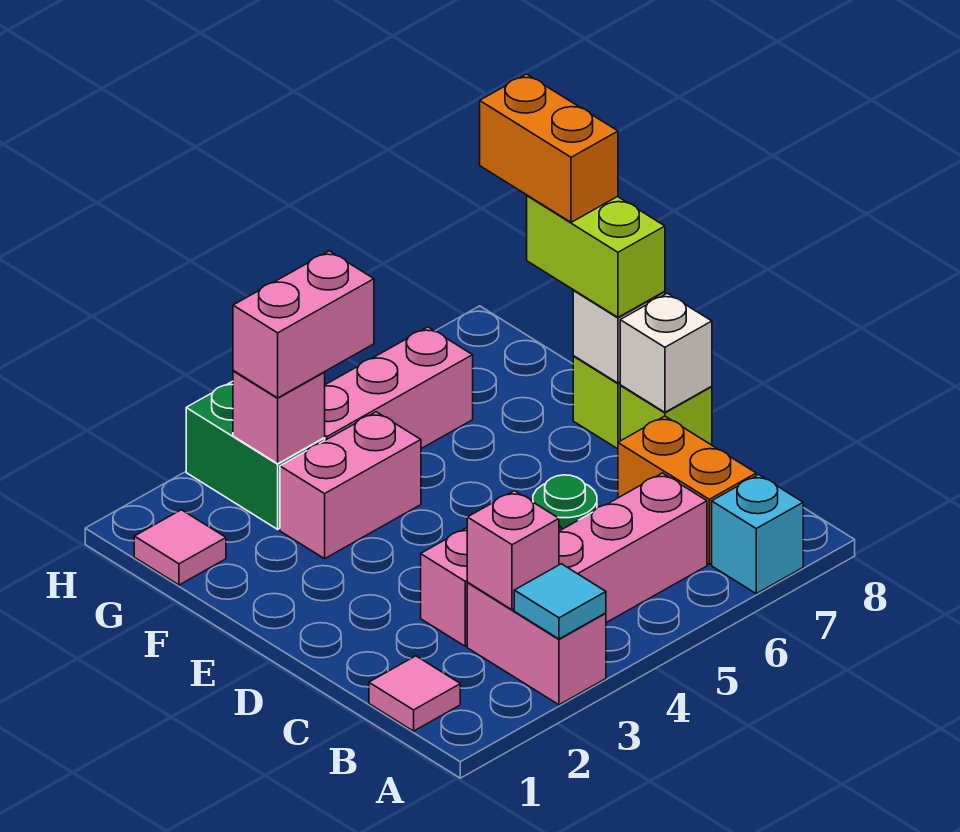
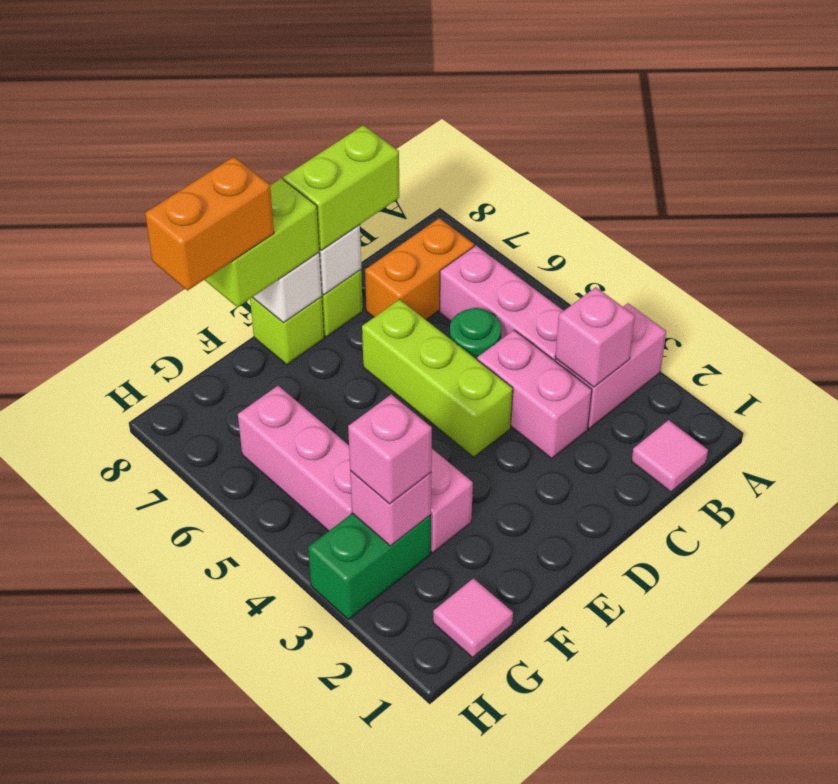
cyan tile A3 level 2 -> none
cyan brick A7 level 1 -> none
none -> lime brick C8:D8 level 3
none -> lime brick D4:D6 level 1
pink brick G3:G4 level 3 -> pink brick G3 level 3

